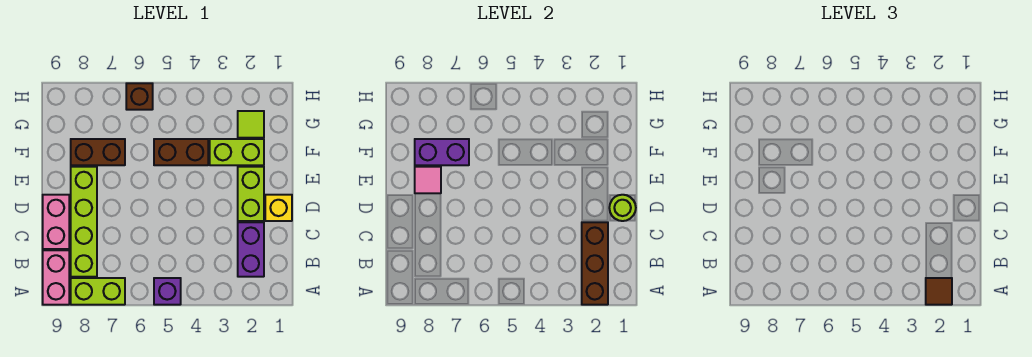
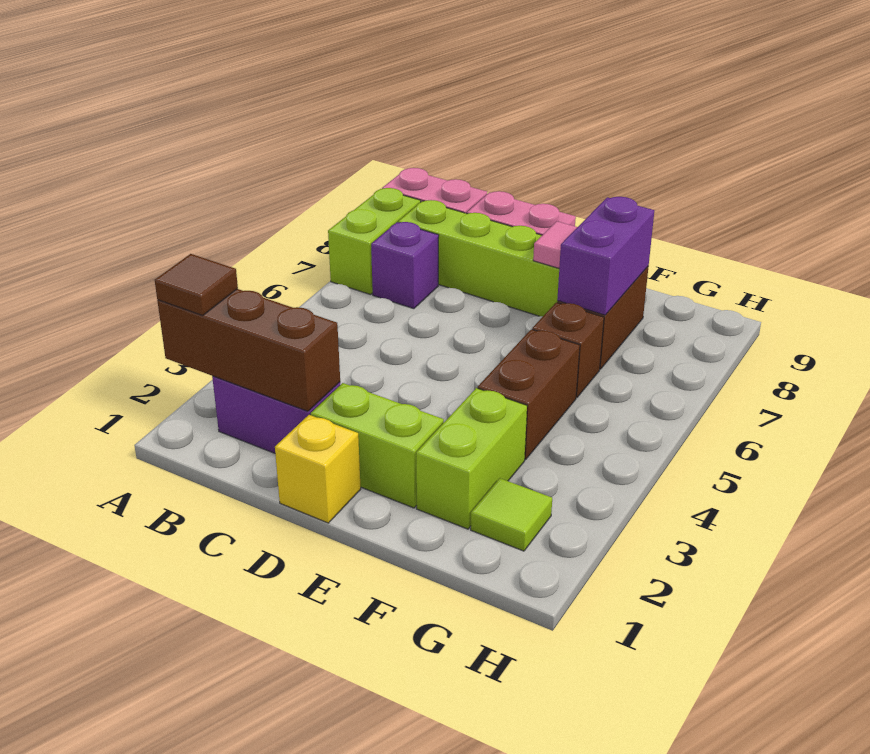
purple brick A5 level 1 -> purple brick B7 level 1
lime round brick D1 level 2 -> none
brown brick H6 level 1 -> brown brick F6 level 1

